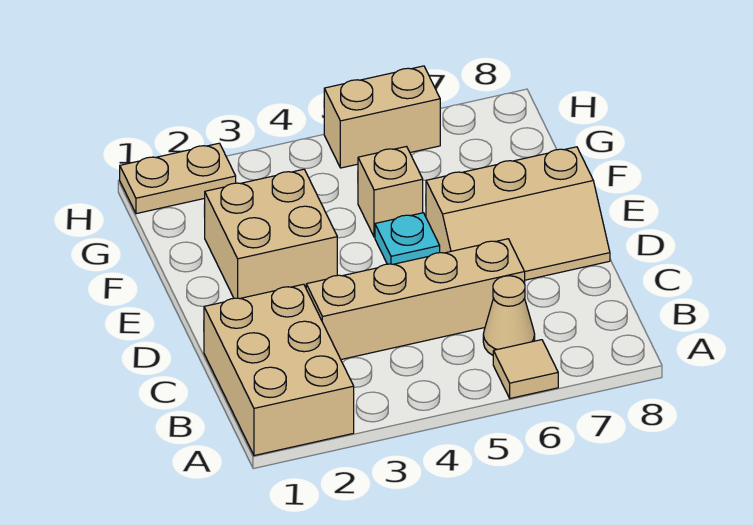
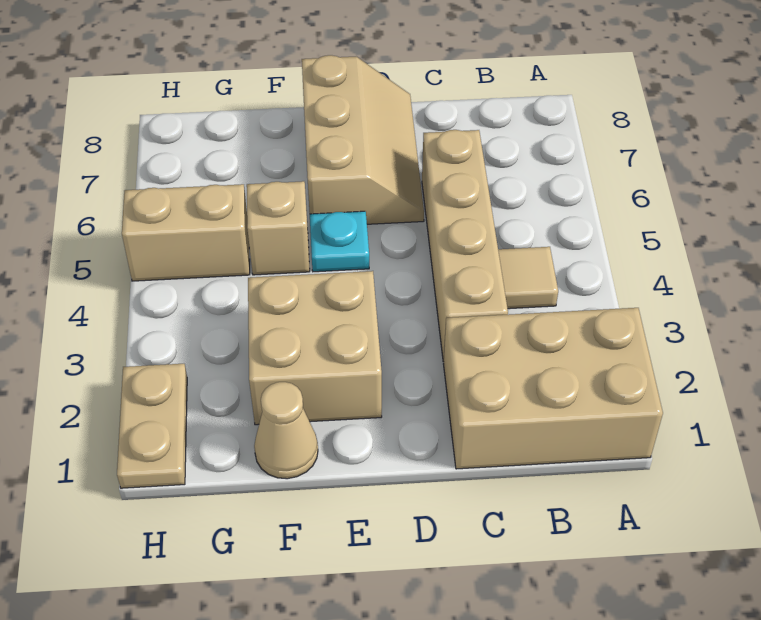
tan tile A6 level 1 -> tan tile B4 level 1
tan cone B6 level 1 -> tan cone F1 level 1
tan brick H5:H6 level 1 -> tan brick G5:H5 level 1

